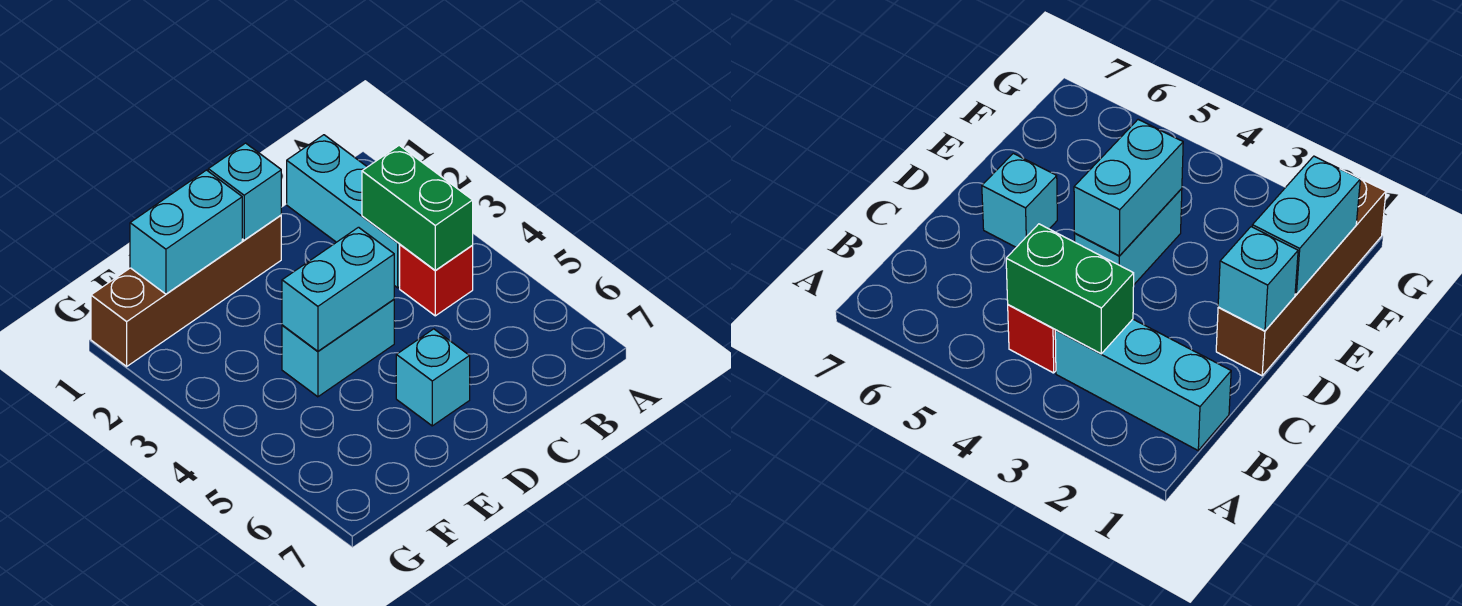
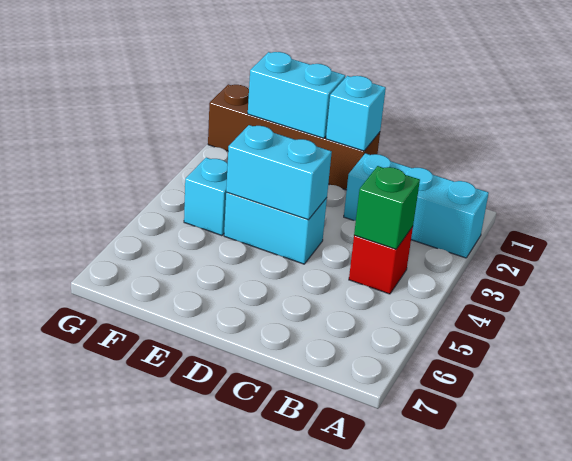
cyan brick B1:B3 level 1 -> cyan brick A2:C2 level 1
green brick B3:B4 level 2 -> green brick B4 level 2
cyan brick D6 level 1 -> cyan brick F4 level 1

